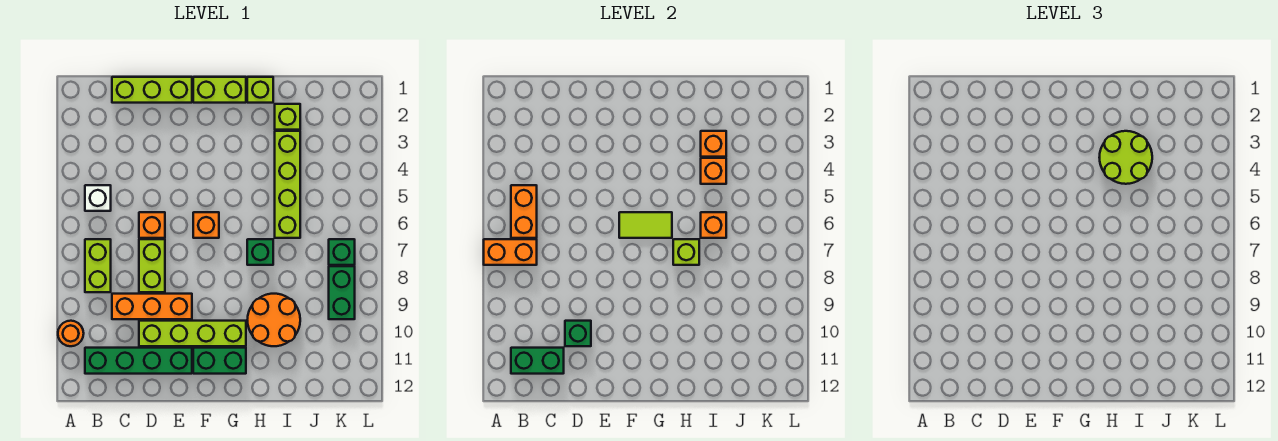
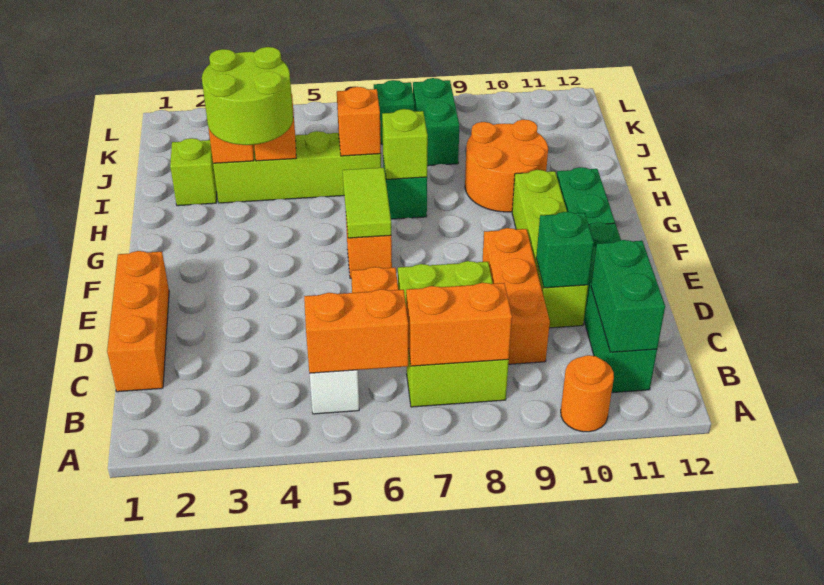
orange brick A7:B7 level 2 -> orange brick B7:B8 level 2
lime brick C1:E1 level 1 -> orange brick C1:E1 level 1
lime brick F1:G1 level 1 -> none
lime brick H1 level 1 -> none
green brick K8:K9 level 1 -> green brick J8:K8 level 1

